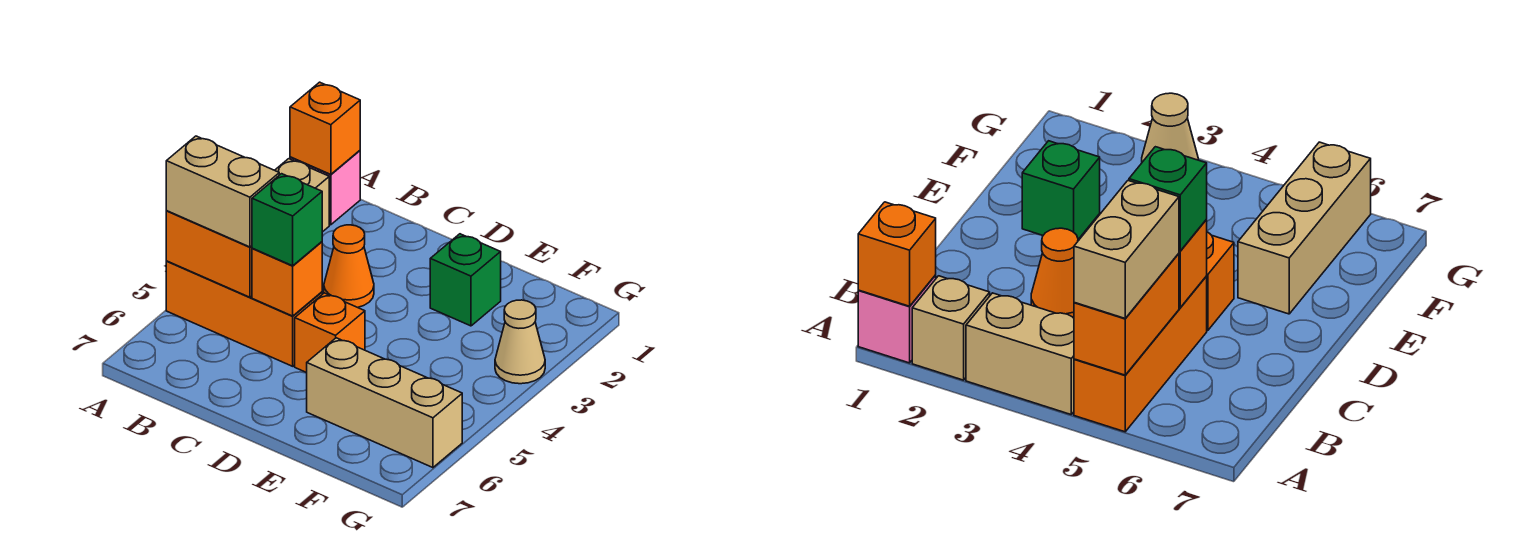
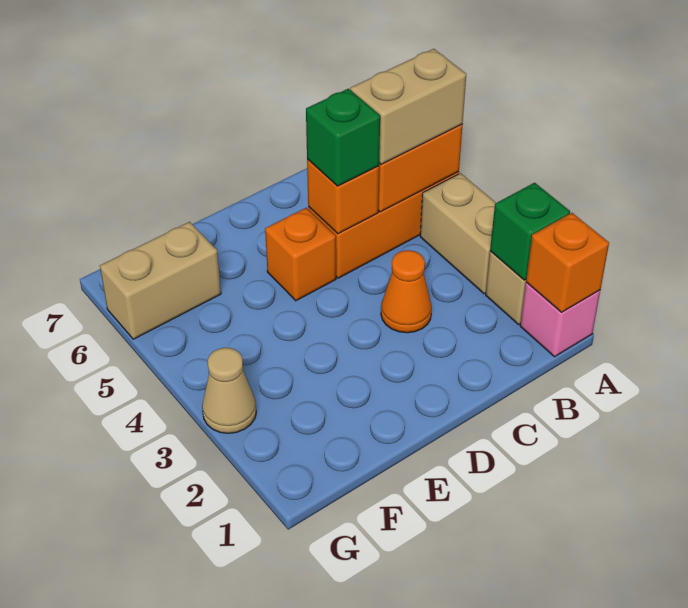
green brick E2 level 1 -> green brick A2 level 2
tan brick E6:G6 level 1 -> tan brick F6:G6 level 1

